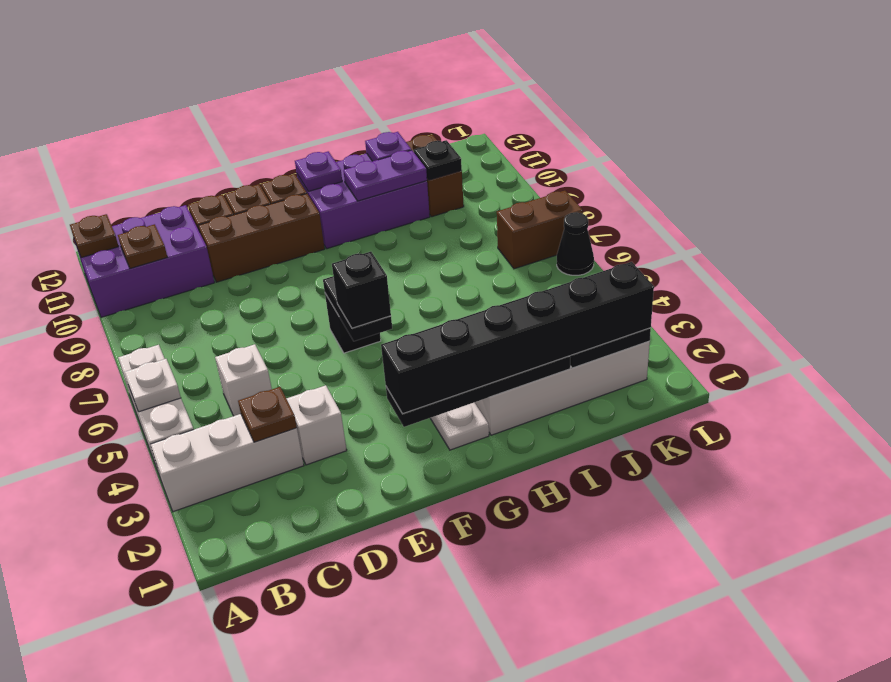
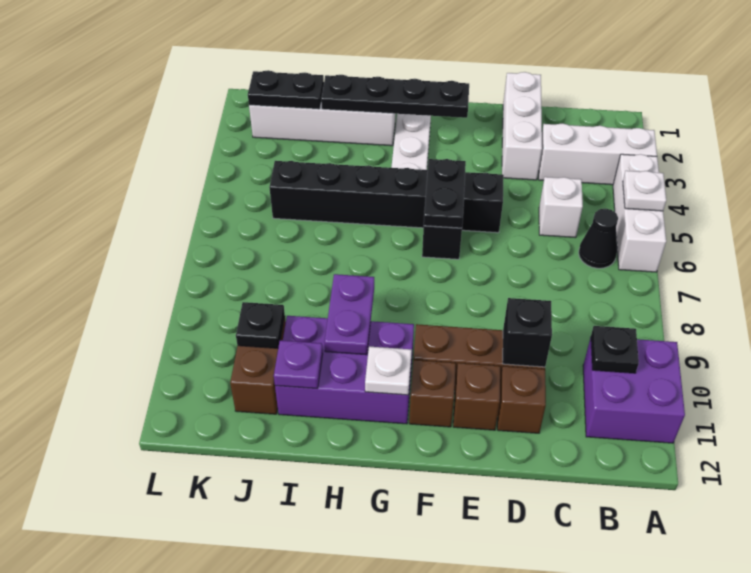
purple brick A10:C11 level 1 -> purple brick A10:B11 level 1
brown plate A11 level 2 -> none
brown plate B10 level 2 -> black plate B10 level 2
brown plate C3 level 2 -> none
white brick D3 level 1 -> white brick D1:D3 level 1
black brick F2:K2 level 3 -> black brick E5:J5 level 1
black brick F5 level 3 -> black brick D10 level 2
purple plate G11 level 2 -> white plate G11 level 2
purple plate H10:I10 level 2 -> purple plate H9:H10 level 2
brown brick K7:L7 level 1 -> none
black cone L6 level 1 -> black cone B6 level 1

